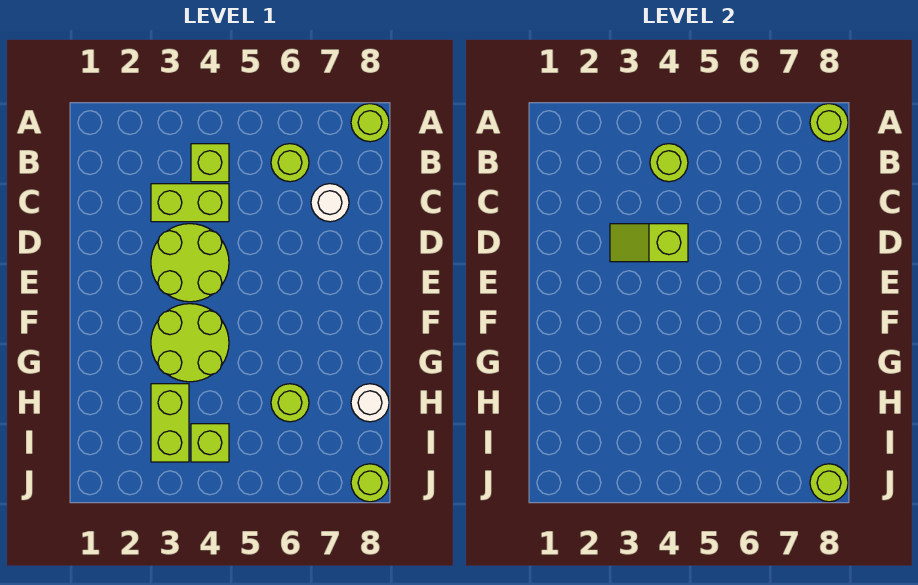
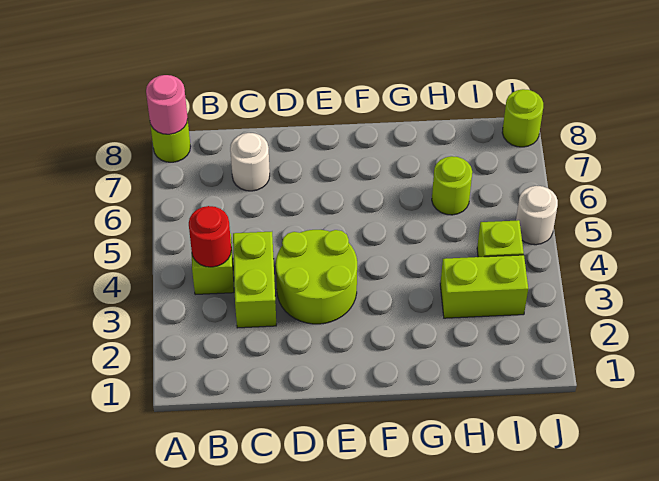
lime round brick A8 level 2 -> pink round brick A8 level 2
lime round brick B4 level 2 -> red round brick B4 level 2
lime round brick B6 level 1 -> none
lime slope D3:D4 level 2 top 4 -> none
lime round brick F3:G4 level 1 -> none
white round brick H8 level 1 -> white round brick J5 level 1
lime round brick J8 level 2 -> none

